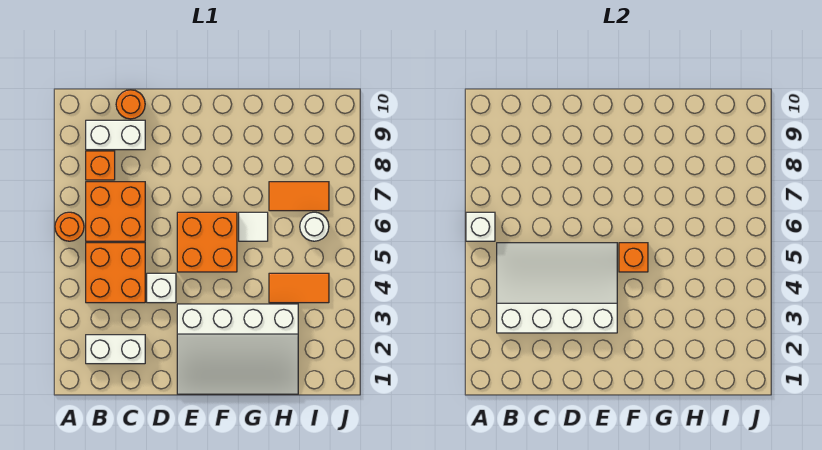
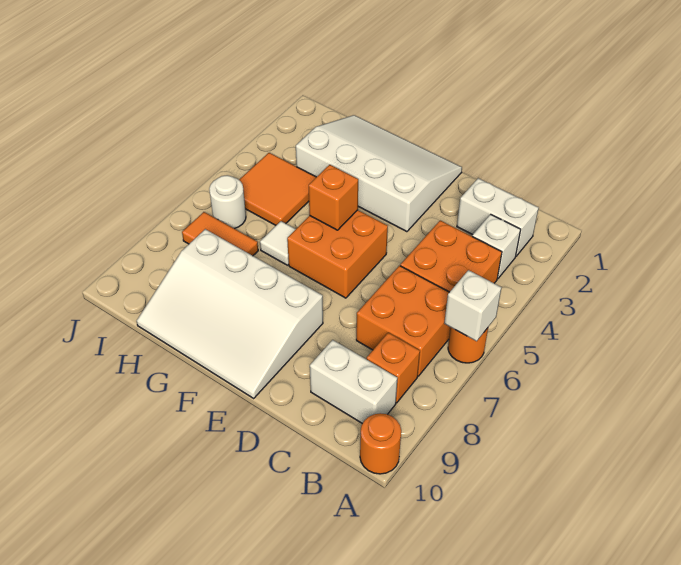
white slope B3:E5 level 2 top 3 -> white slope E8:H10 level 1 top 8
orange round brick C10 level 1 -> orange round brick A10 level 1
white brick D4 level 1 -> white brick B3 level 1
orange tile H4:I4 level 1 -> orange tile H4:I5 level 1

